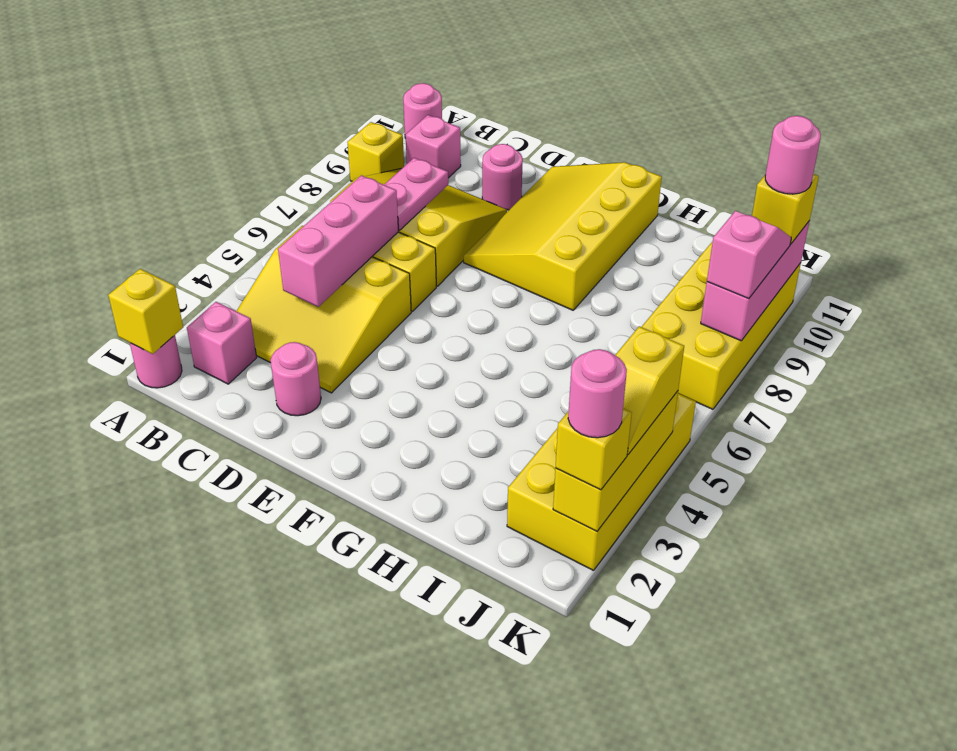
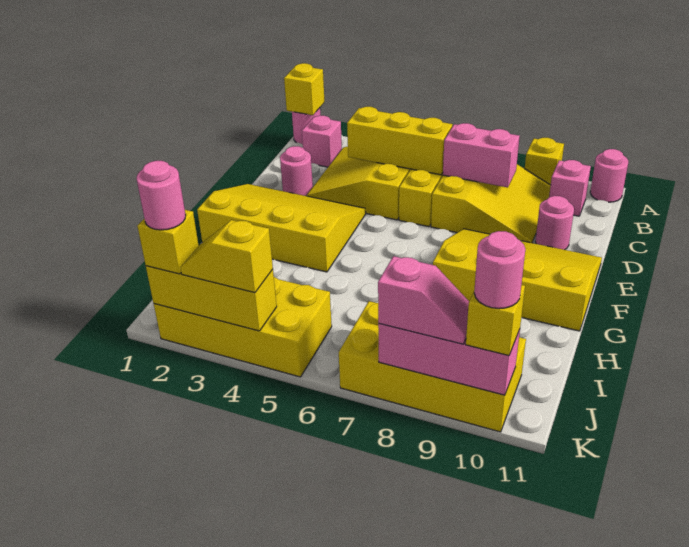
pink brick C4:C6 level 2 -> yellow brick C4:C6 level 2
pink plate C7:C8 level 2 -> pink brick C7:C8 level 2
none -> yellow slope E1:G4 level 1 top G

